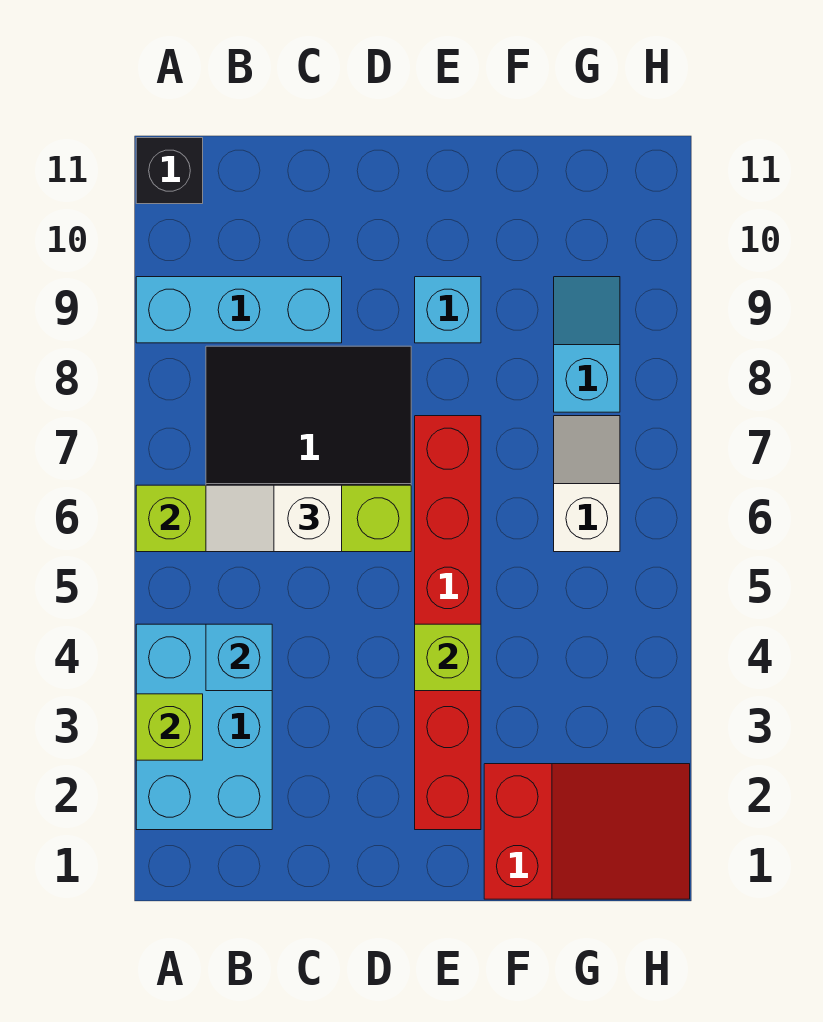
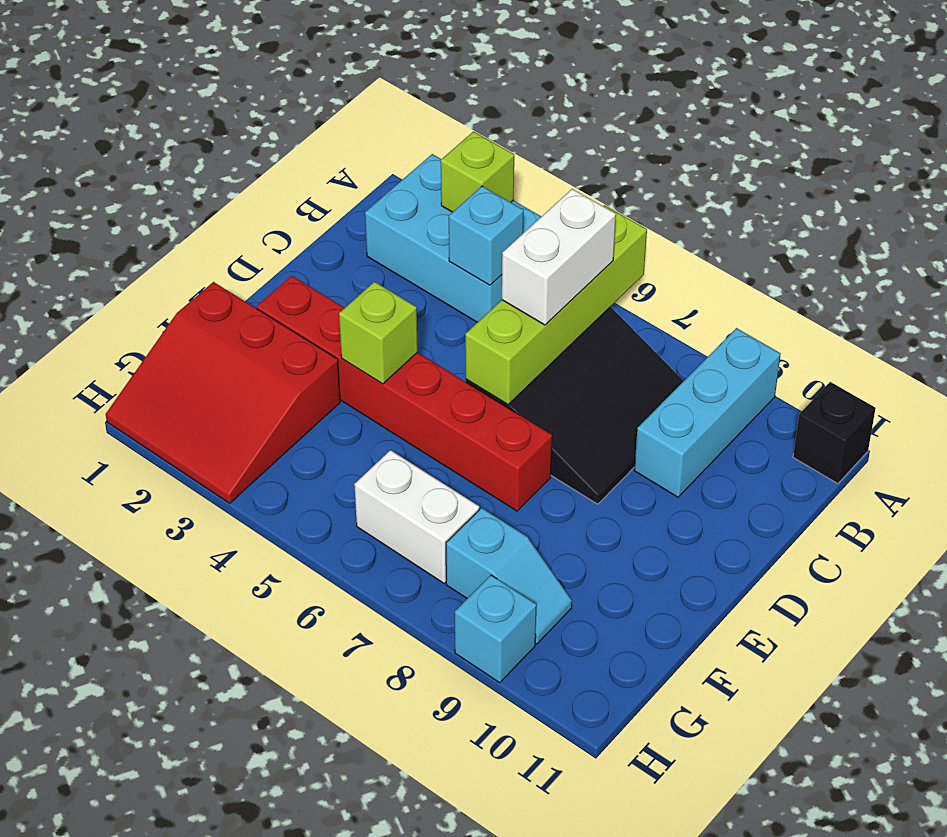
white slope B6:C6 level 3 top C -> white brick B6:C6 level 3
cyan brick E9 level 1 -> cyan brick H9 level 1
red slope F1:H2 level 1 top F -> red slope F1:H3 level 1 top F
white slope G6:G7 level 1 top 6 -> white brick G6:G7 level 1

